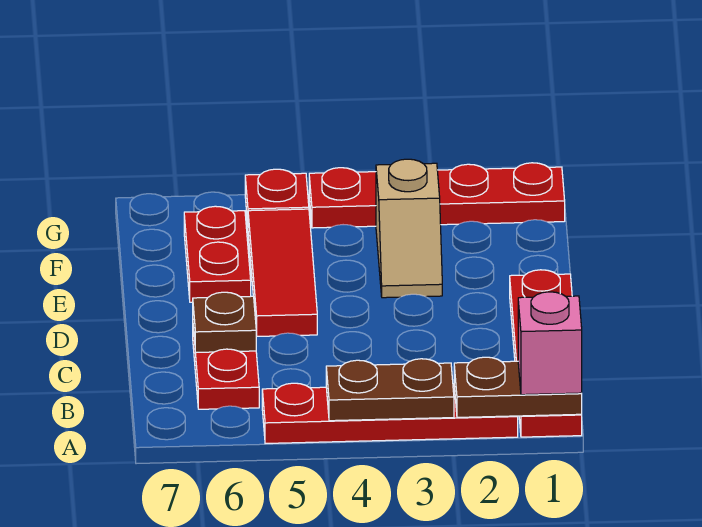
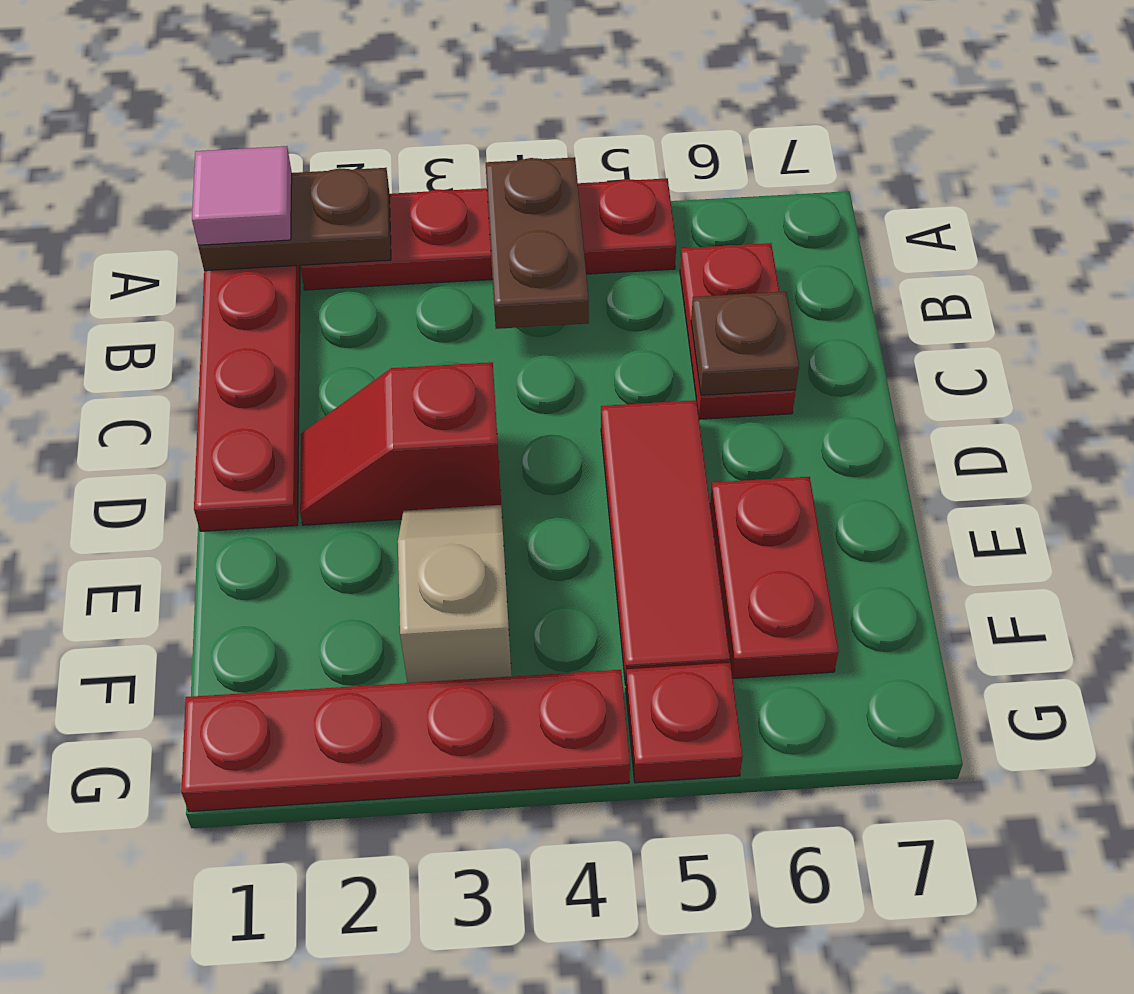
pink brick A1 level 3 -> pink tile A1 level 3
brown plate A3:A4 level 2 -> brown plate A4:B4 level 2
none -> red slope D2:D3 level 1 top 3

